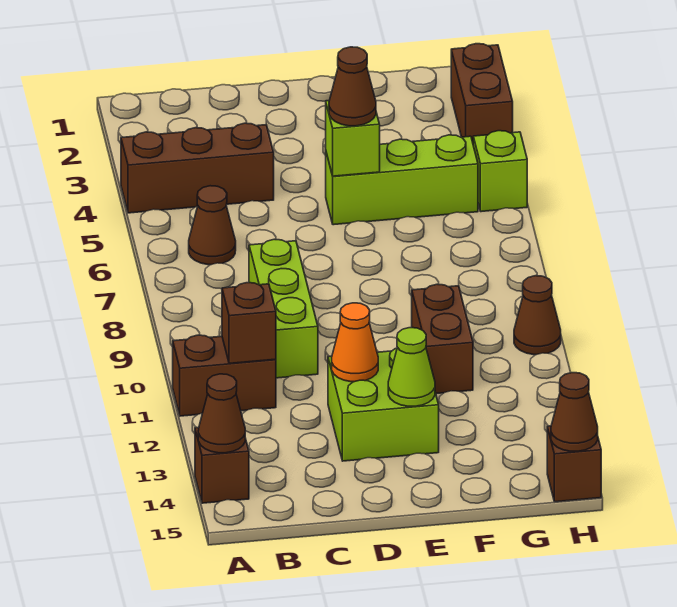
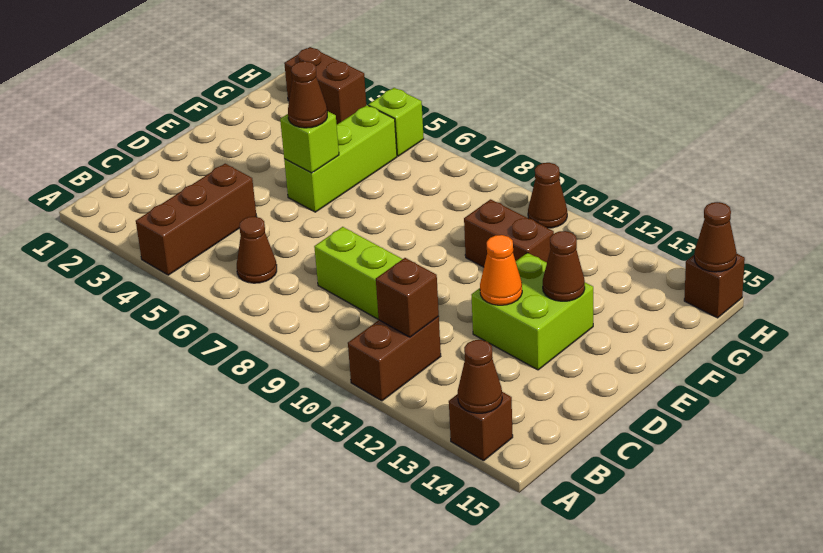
lime cone E13 level 2 -> brown cone E13 level 2

